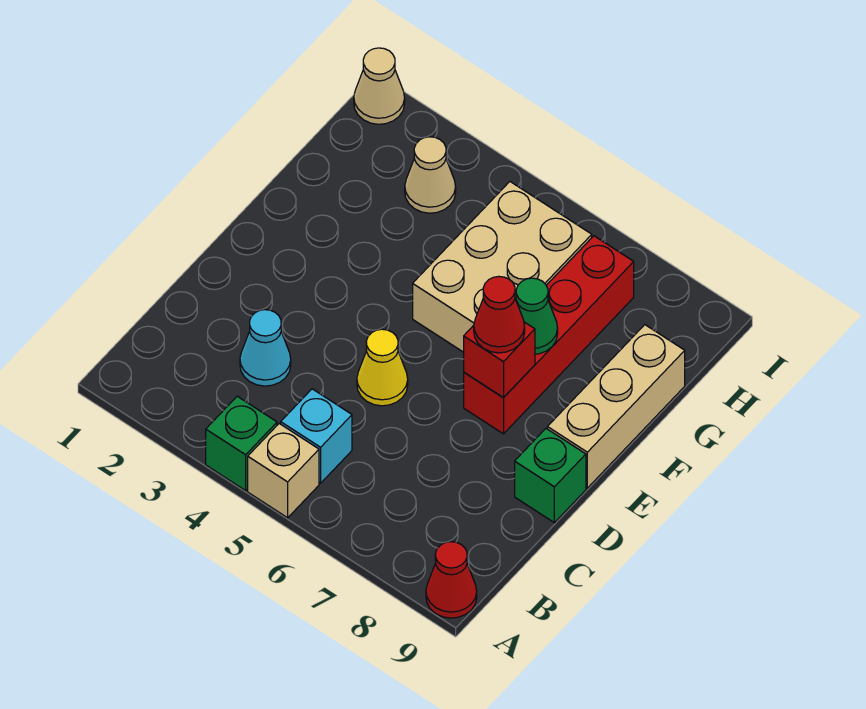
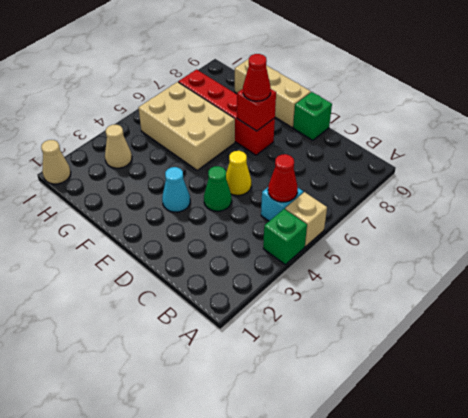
red cone A9 level 1 -> red cone B5 level 2
cyan cone C3 level 1 -> cyan cone E3 level 1
green cone F7 level 2 -> green cone D4 level 1

